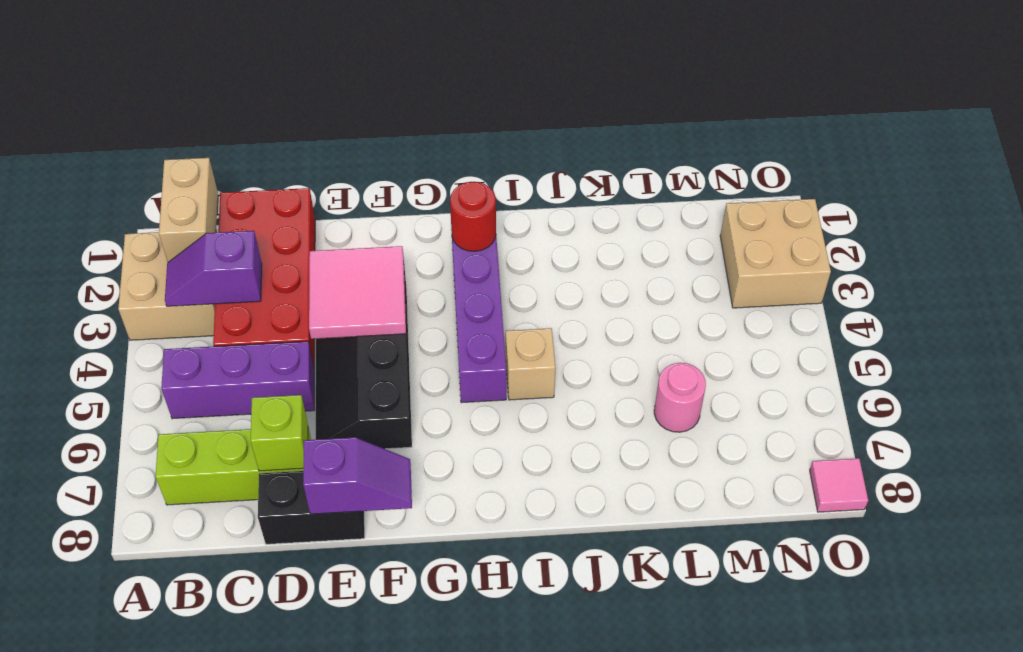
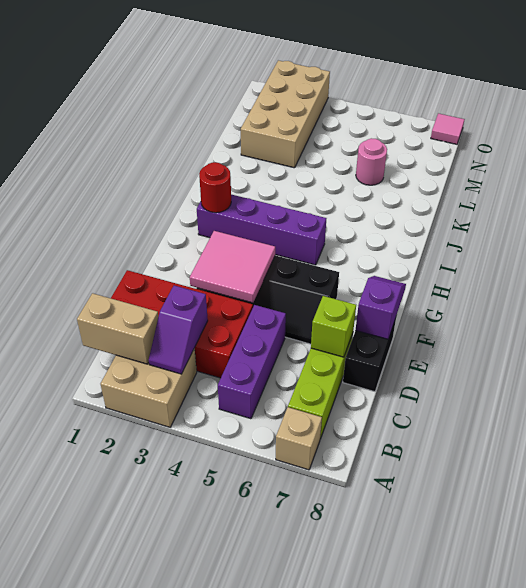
tan brick I5 level 1 -> tan brick A7 level 1
tan brick N2:O3 level 1 -> tan brick L2:O3 level 1

